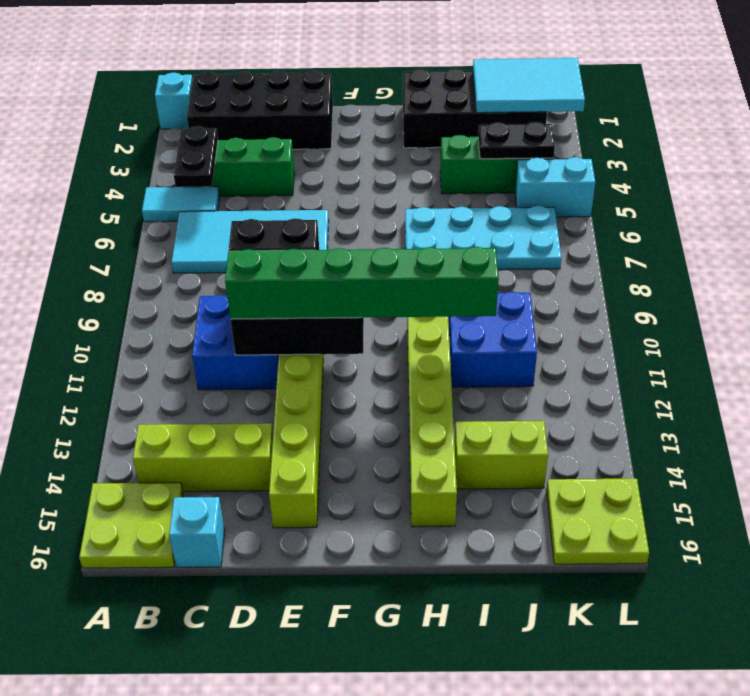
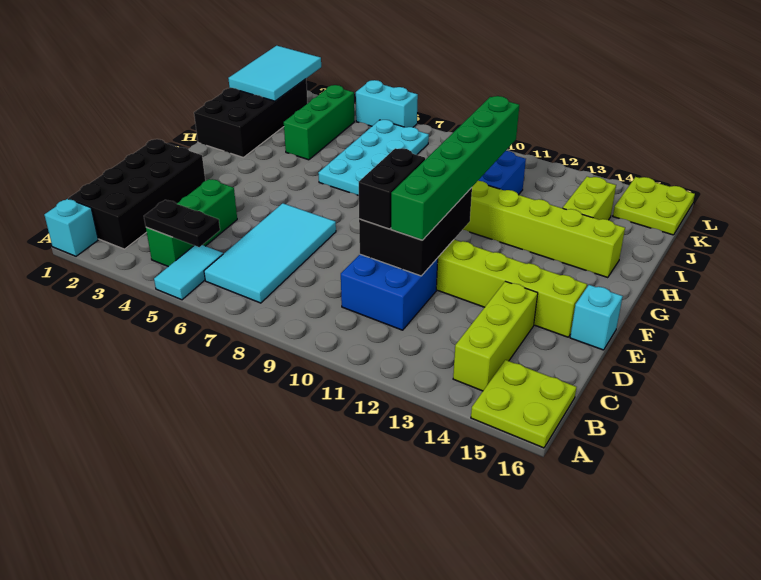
cyan brick C16 level 1 -> cyan brick E16 level 1
black plate J4:K4 level 2 -> none
cyan brick K5:L5 level 1 -> cyan brick L5:L6 level 1

